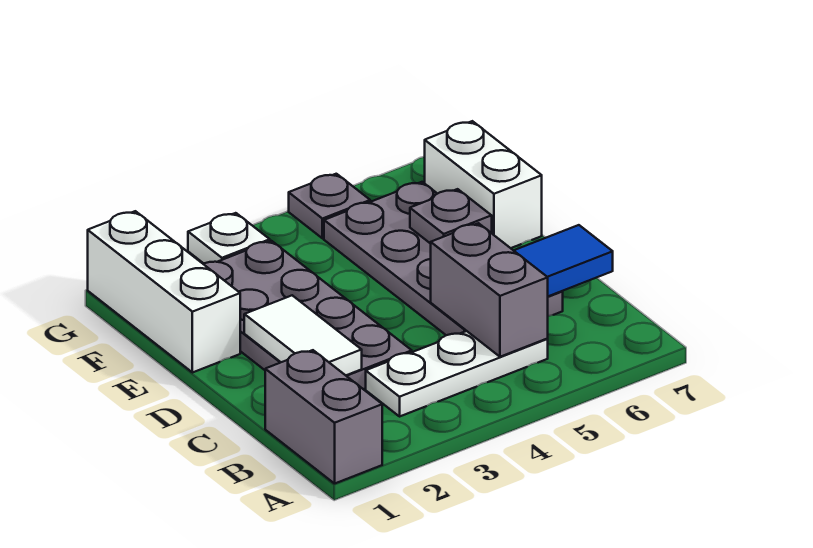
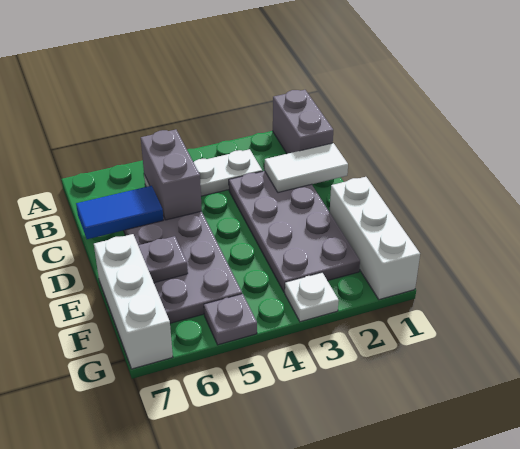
white tile C2:D2 level 2 -> white tile C1:C2 level 2
white brick E7:F7 level 1 -> white brick E7:G7 level 1

